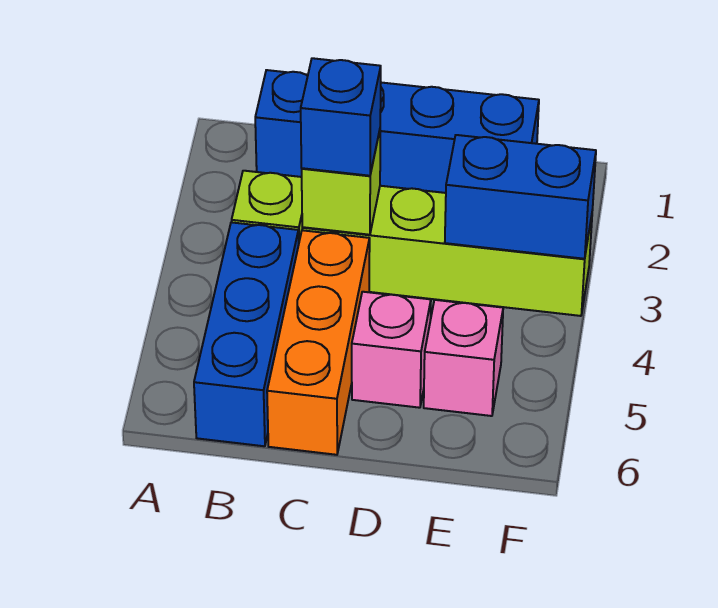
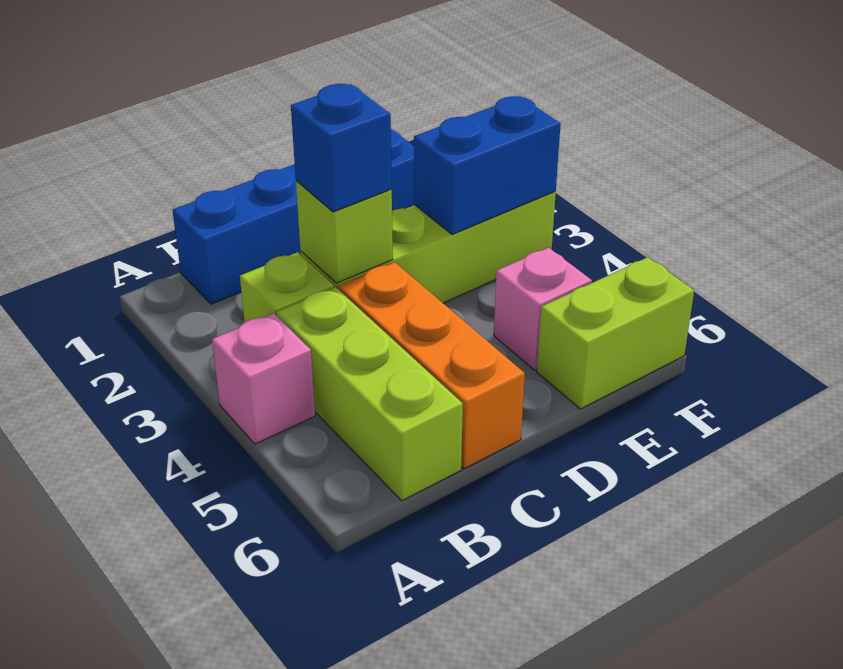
blue brick B4:B6 level 1 -> lime brick B4:B6 level 1
pink brick D5 level 1 -> pink brick A4 level 1
none -> lime brick E6:F6 level 1

